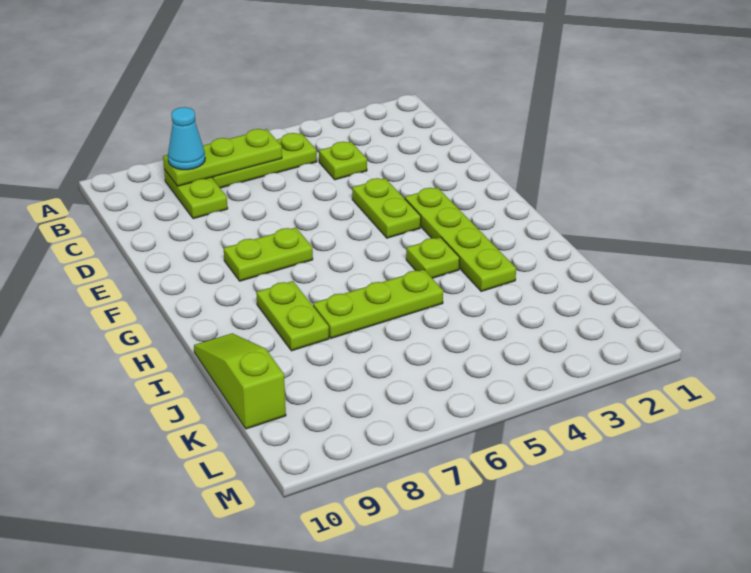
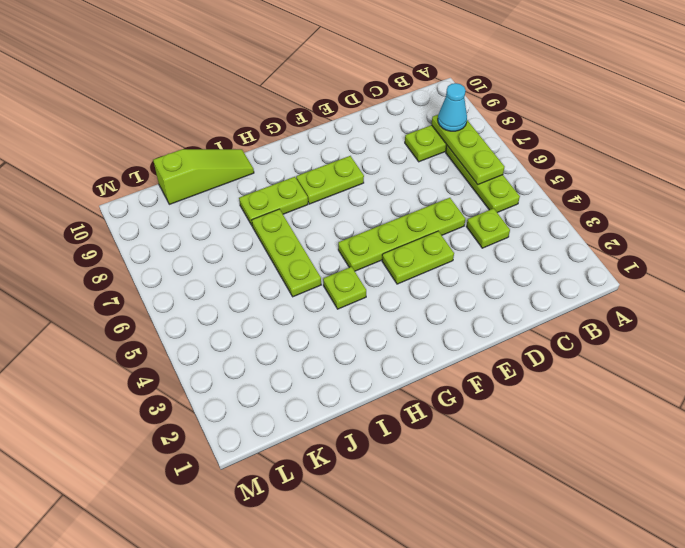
lime plate F3:I3 level 1 -> lime plate D5:G5 level 1
lime plate F7:F8 level 1 -> lime plate F8:G8 level 1

